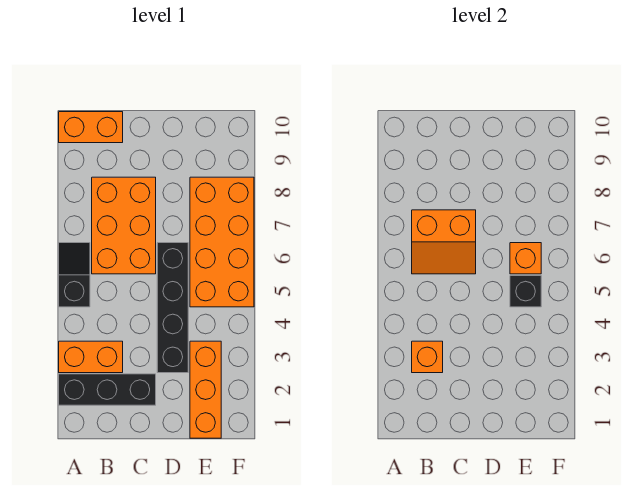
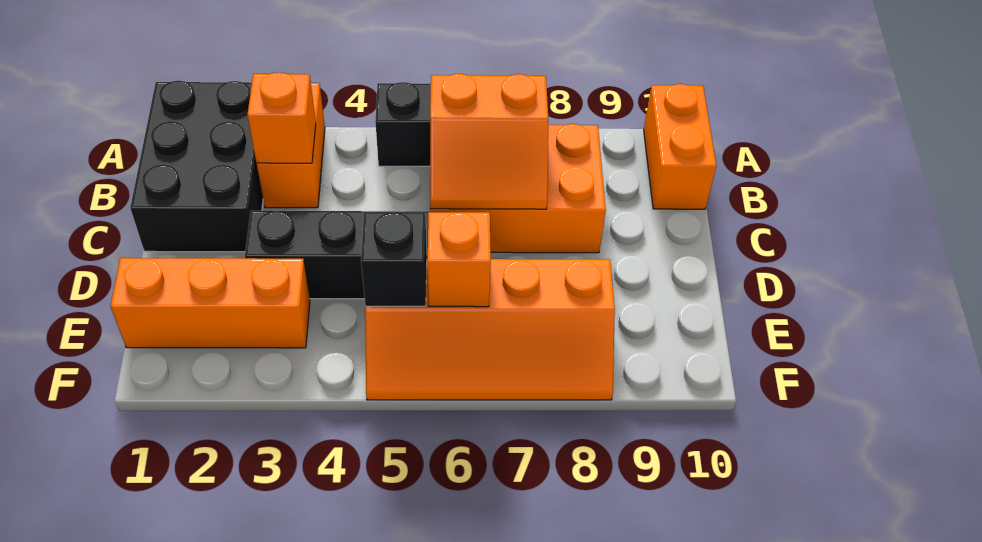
black brick A2:C2 level 1 -> black brick A1:C2 level 1
orange slope B6:C7 level 2 top 7 -> orange slope B6:C7 level 2 top B
orange brick E5:F8 level 1 -> orange slope E5:F8 level 1 top E

